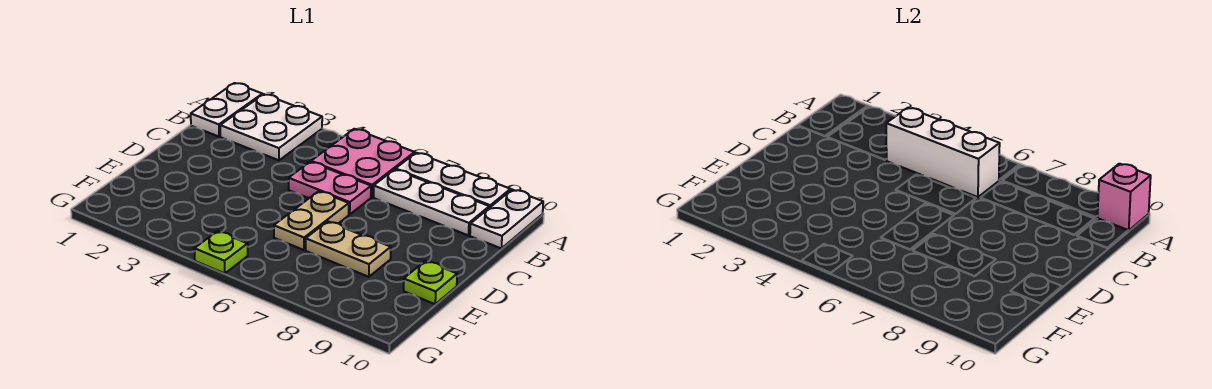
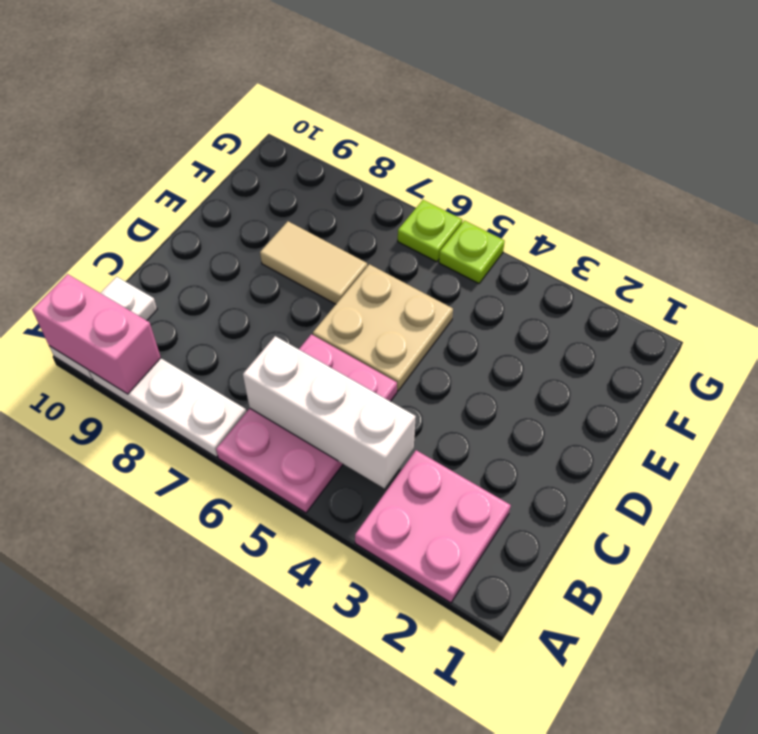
white plate A1:B1 level 1 -> none
white plate A2:B3 level 1 -> pink plate A2:B3 level 1
pink brick A10 level 2 -> pink brick A9:A10 level 2
white plate B7:B9 level 1 -> none
tan plate D6:E6 level 1 -> tan plate D5:E6 level 1
tan plate E7:E8 level 1 -> tan tile E7:E8 level 1
lime plate E10 level 1 -> lime plate G6 level 1

